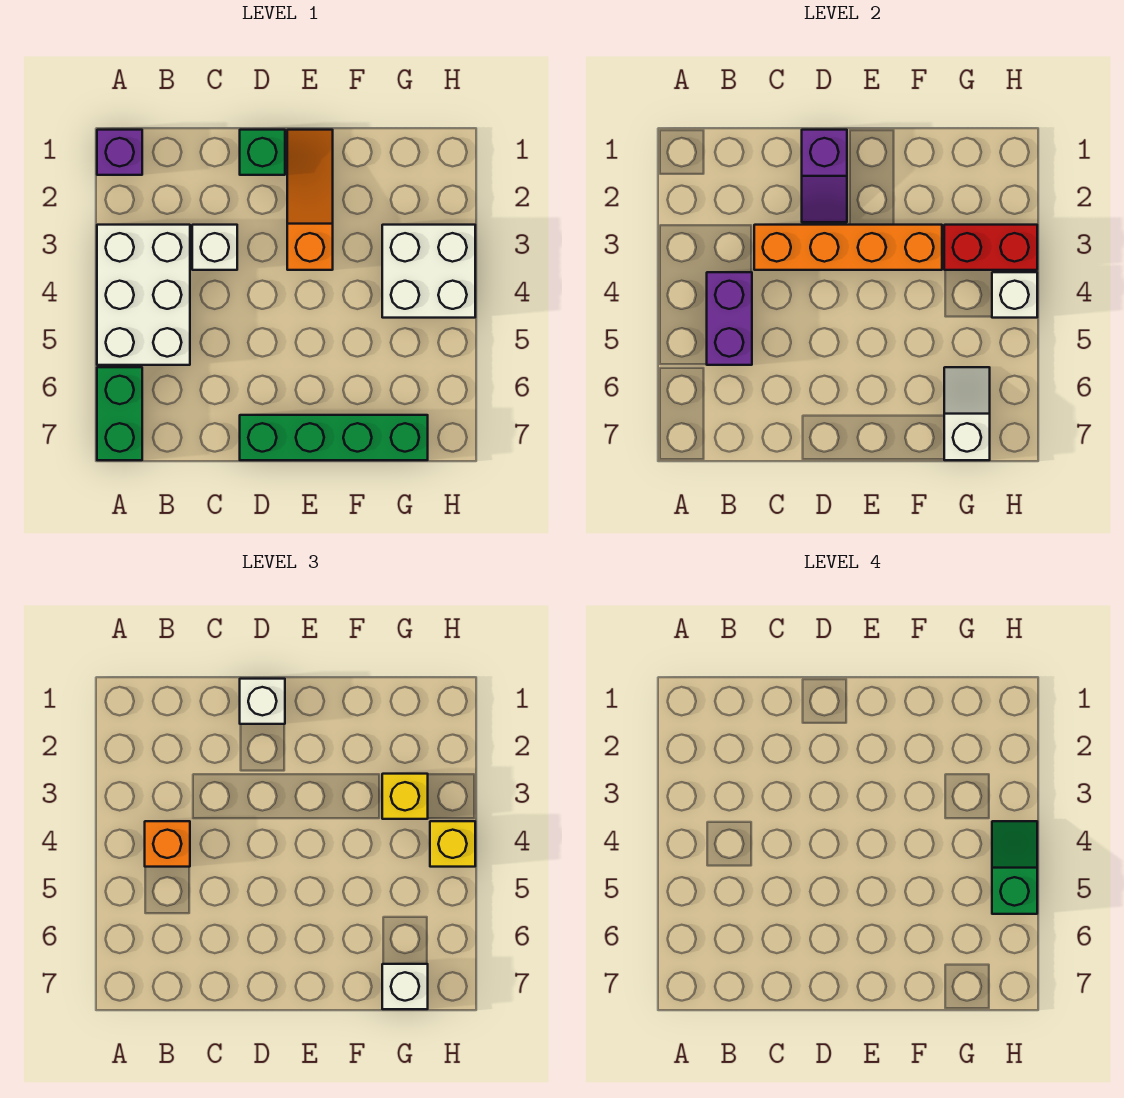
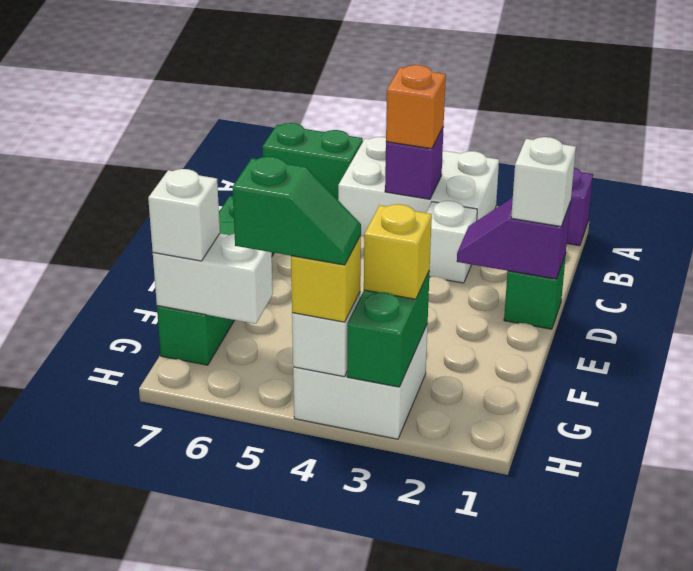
purple brick B4:B5 level 2 -> purple brick B4 level 2
orange brick C3:F3 level 2 -> none
orange slope E1:E3 level 1 top 3 -> none
red brick G3:H3 level 2 -> green brick G3:H3 level 2
white slope G6:G7 level 2 top 7 -> white brick G6:G7 level 2

